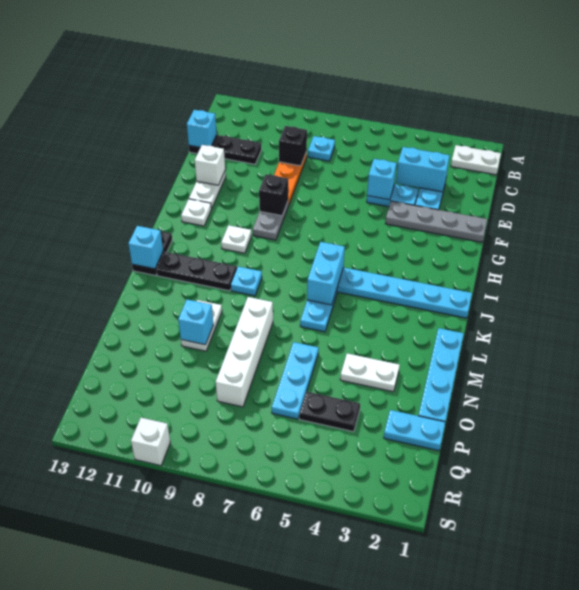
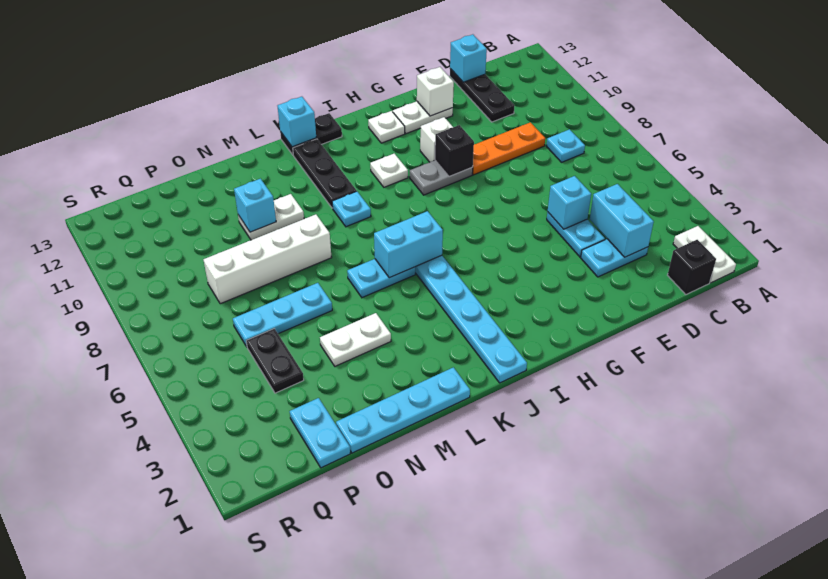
black brick D9 level 2 -> black brick C1 level 1
grey plate F1:F4 level 1 -> none
white plate N3:N4 level 1 -> white plate M4:N4 level 1
white brick S10 level 1 -> white brick G10 level 1

